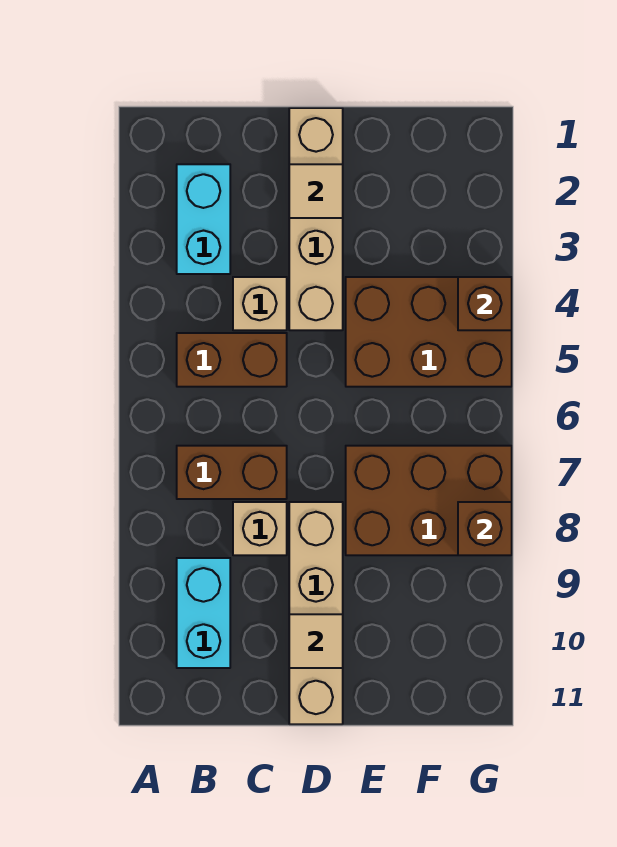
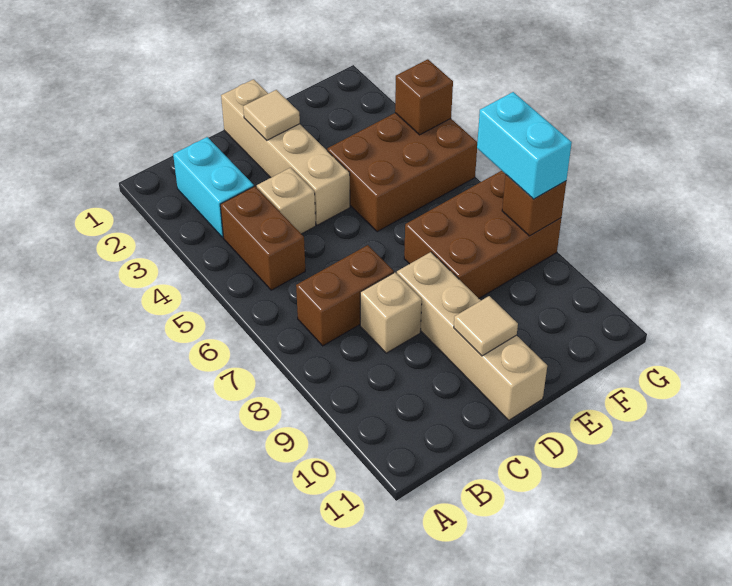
brown brick B5:C5 level 1 -> brown brick B4:B5 level 1
cyan brick B9:B10 level 1 -> cyan brick G7:G8 level 3

